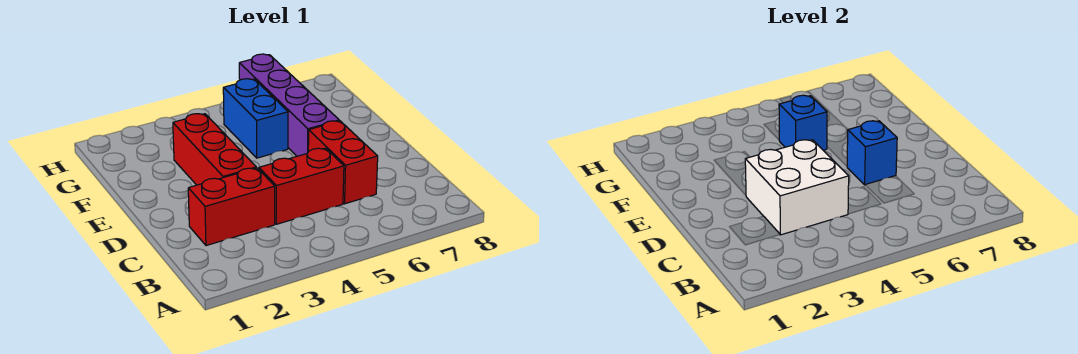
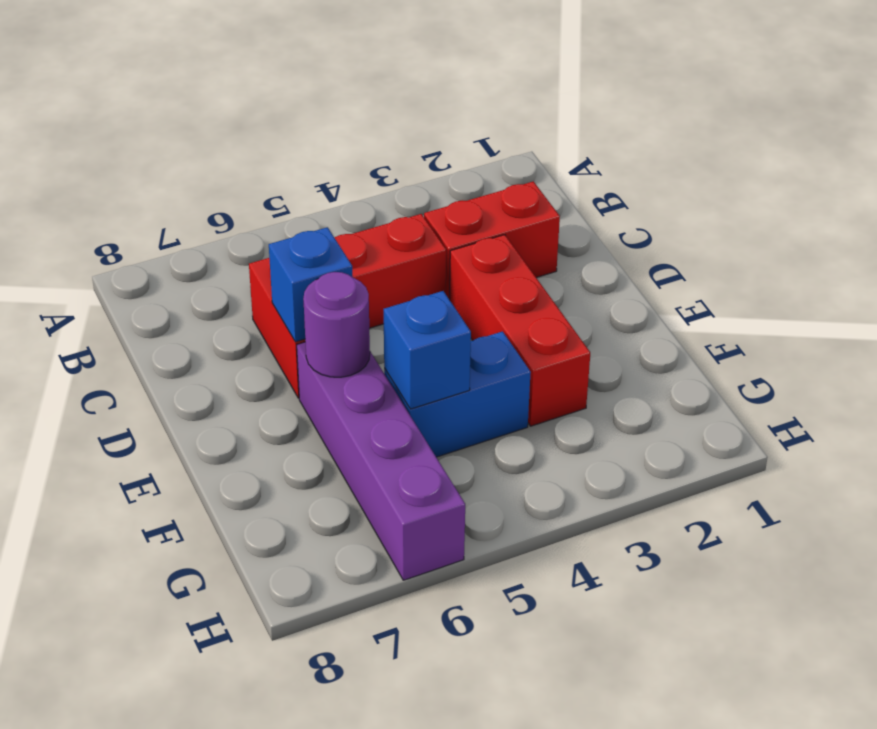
white brick C3:D4 level 2 -> none
none -> purple round brick E6 level 2
blue brick F5:G5 level 1 -> blue brick F4:F5 level 1

